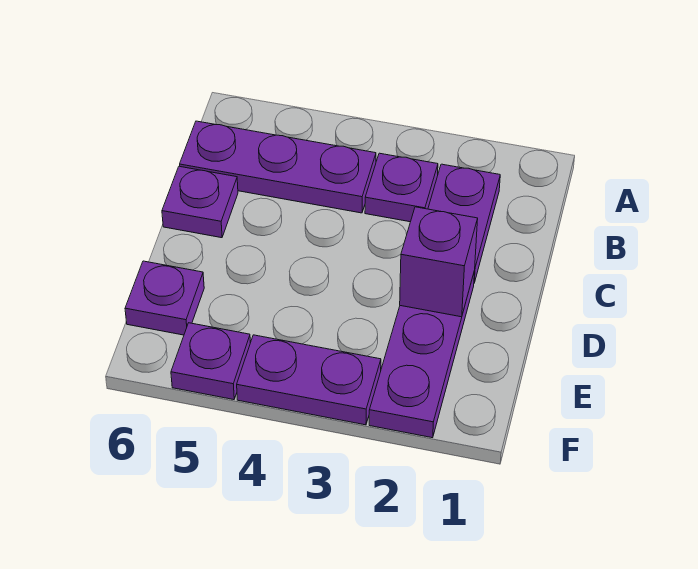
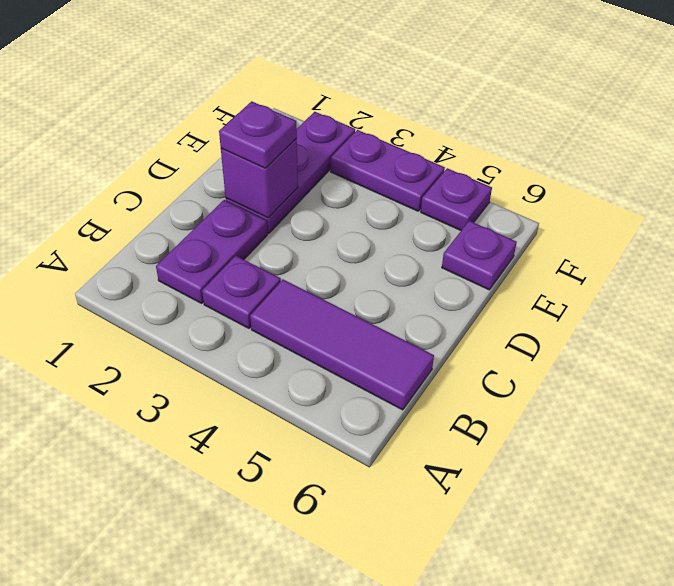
purple plate B4:B6 level 1 -> purple tile B4:B6 level 1
purple plate C6 level 1 -> purple plate D2 level 3

